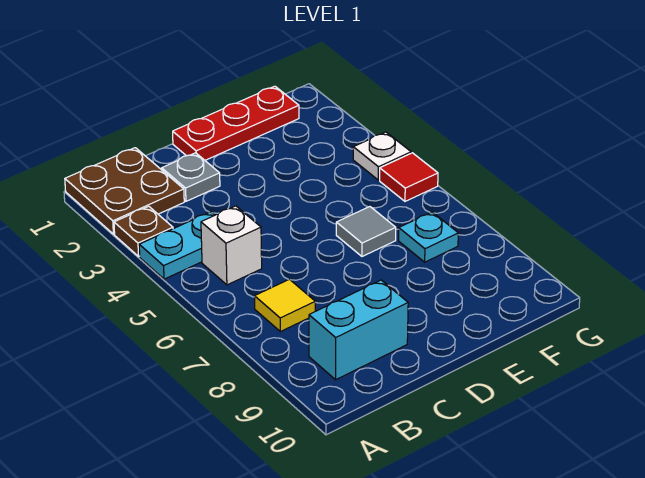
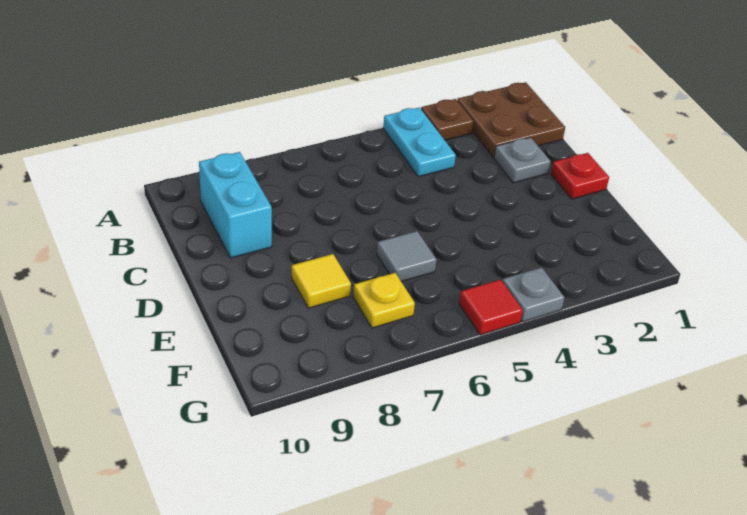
white brick B5 level 1 -> none
yellow tile B7 level 1 -> yellow tile E8 level 1
red plate D1:F1 level 1 -> red plate D1 level 1
cyan plate F7 level 1 -> yellow plate F7 level 1
white plate G4 level 1 -> grey plate G4 level 1

